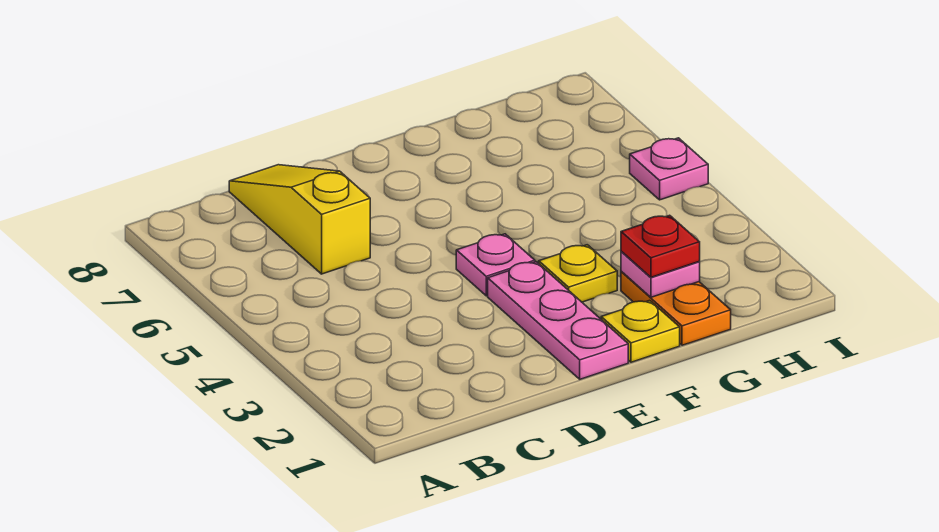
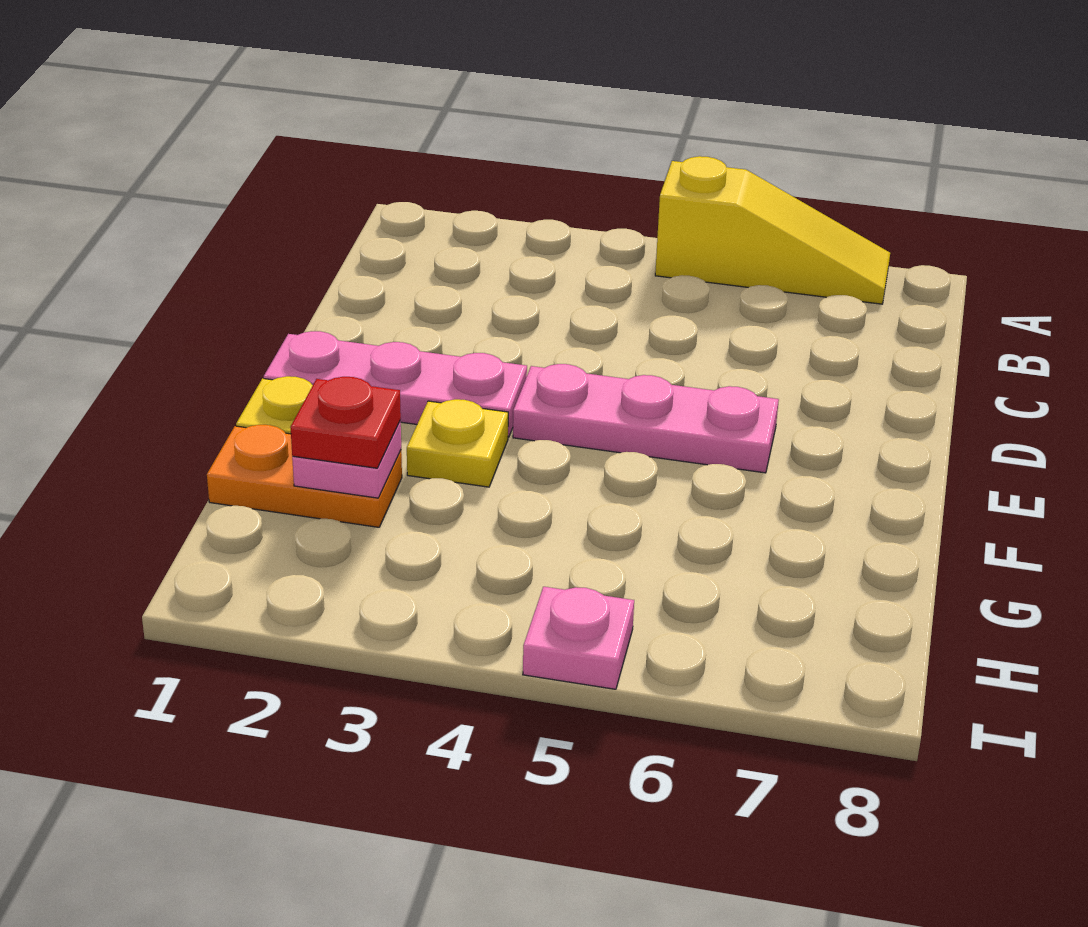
yellow slope C6:C8 level 1 top 6 -> yellow slope A5:A7 level 1 top 5
pink plate E4 level 1 -> pink plate E4:E6 level 1

